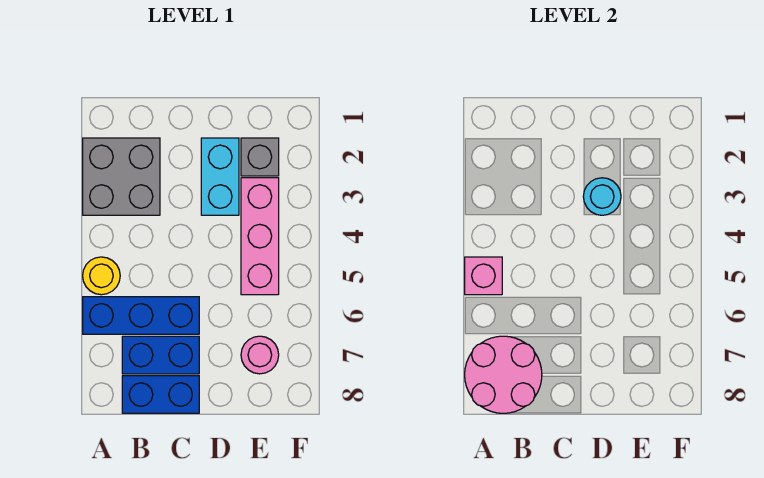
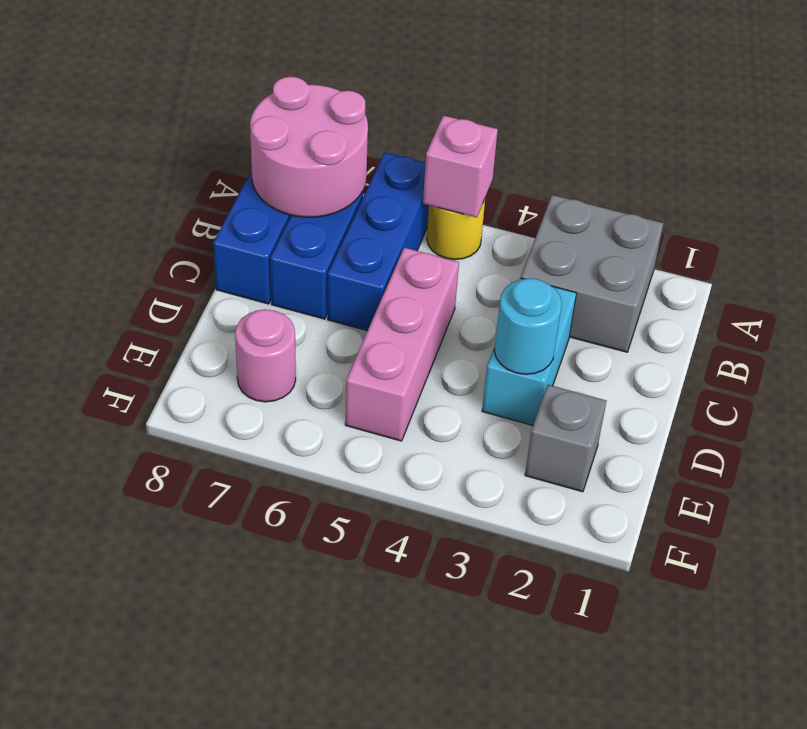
cyan brick D2:D3 level 1 -> cyan brick C3:D3 level 1
pink brick E3:E5 level 1 -> pink brick C5:E5 level 1

